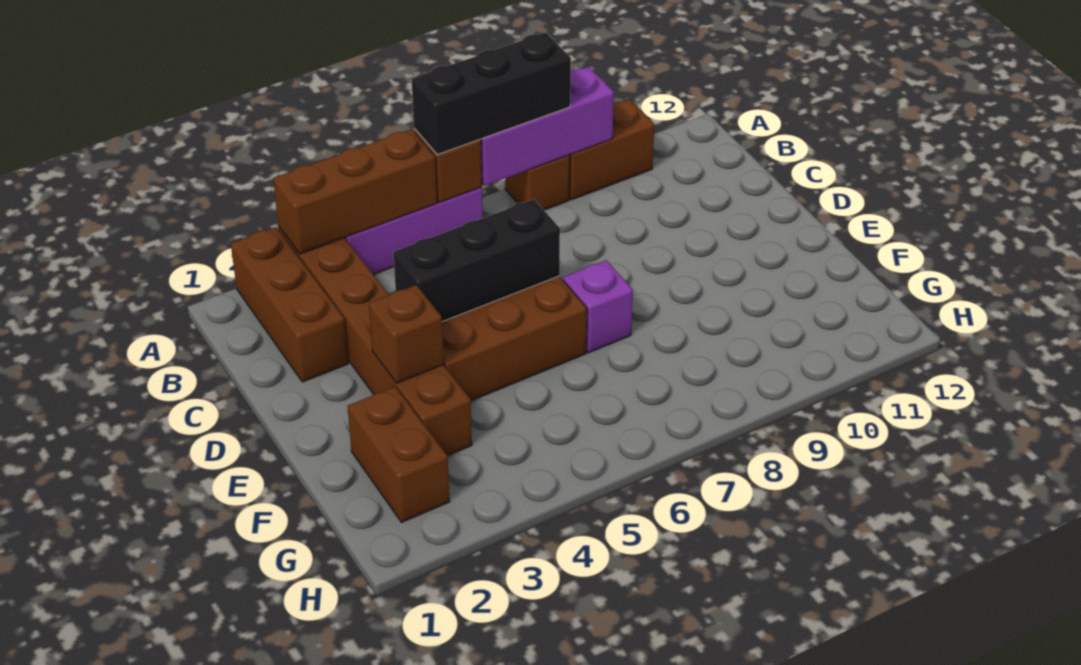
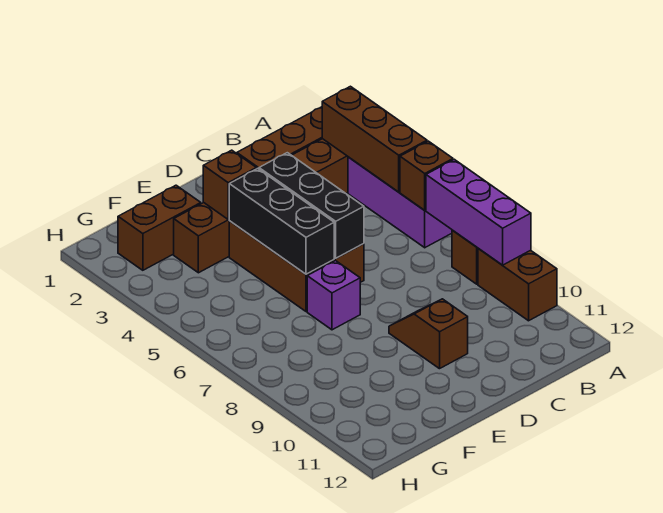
black brick A6:A8 level 3 -> black brick E4:E6 level 2
none -> brown slope D9:D10 level 1 top 10

